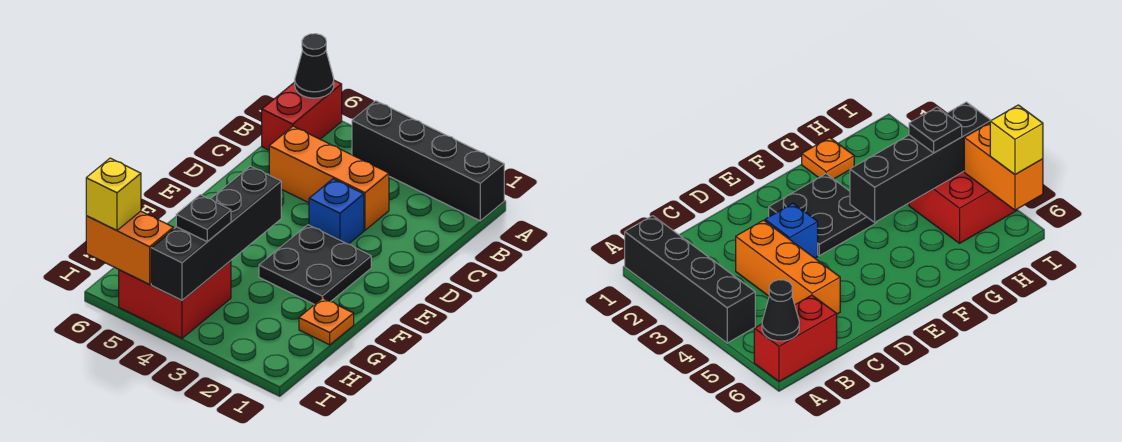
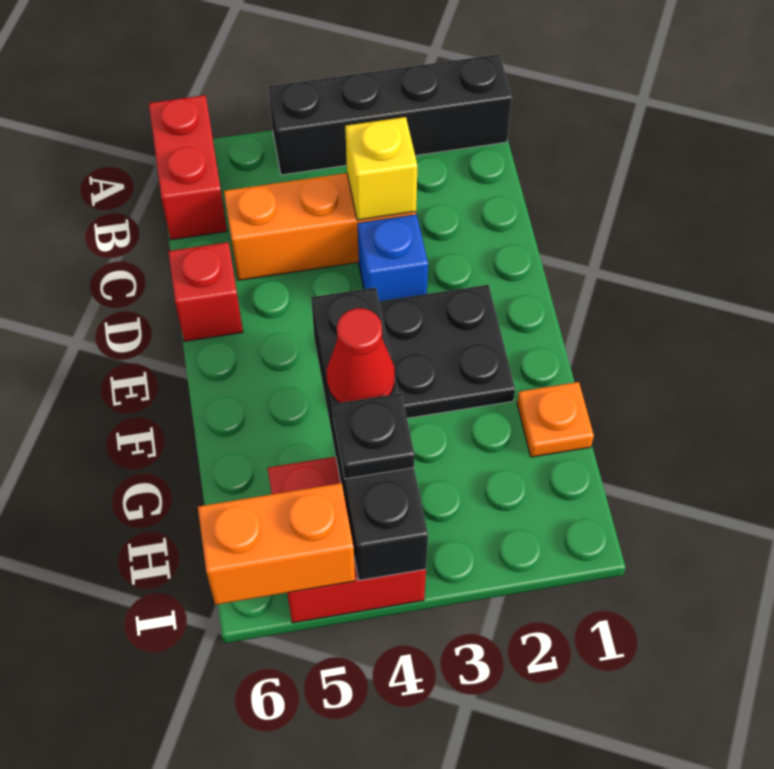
black cone A6 level 2 -> none
none -> red brick D6 level 1
none -> red cone G4 level 3
yellow brick I6 level 3 -> yellow brick C3 level 2

